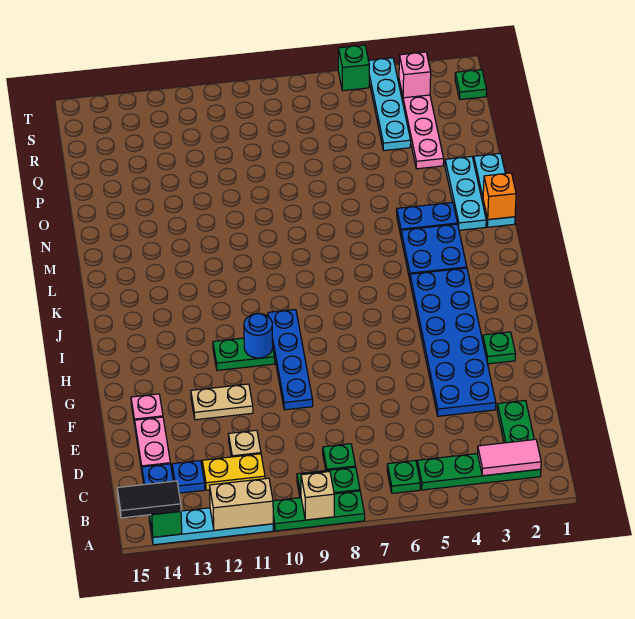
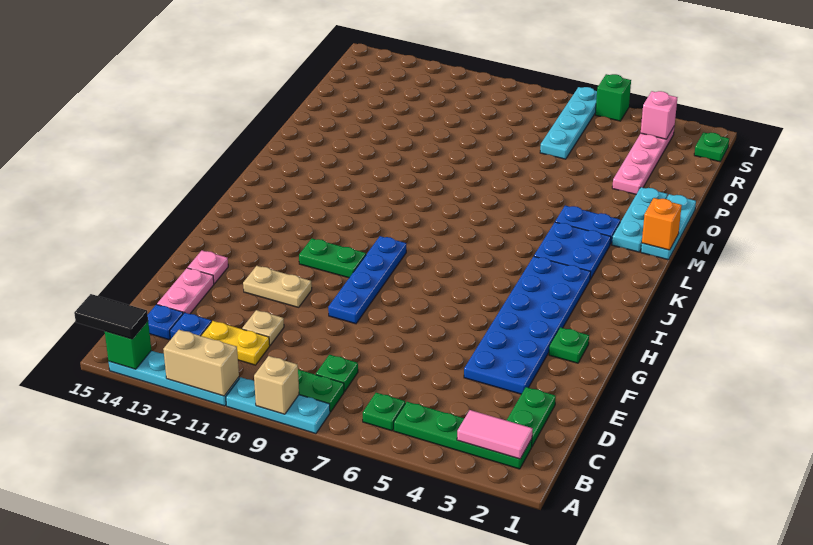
green plate A8:A10 level 1 -> cyan plate A8:A10 level 1
blue round brick H10 level 2 -> none
cyan plate Q4:T4 level 1 -> cyan plate Q6:T6 level 1

